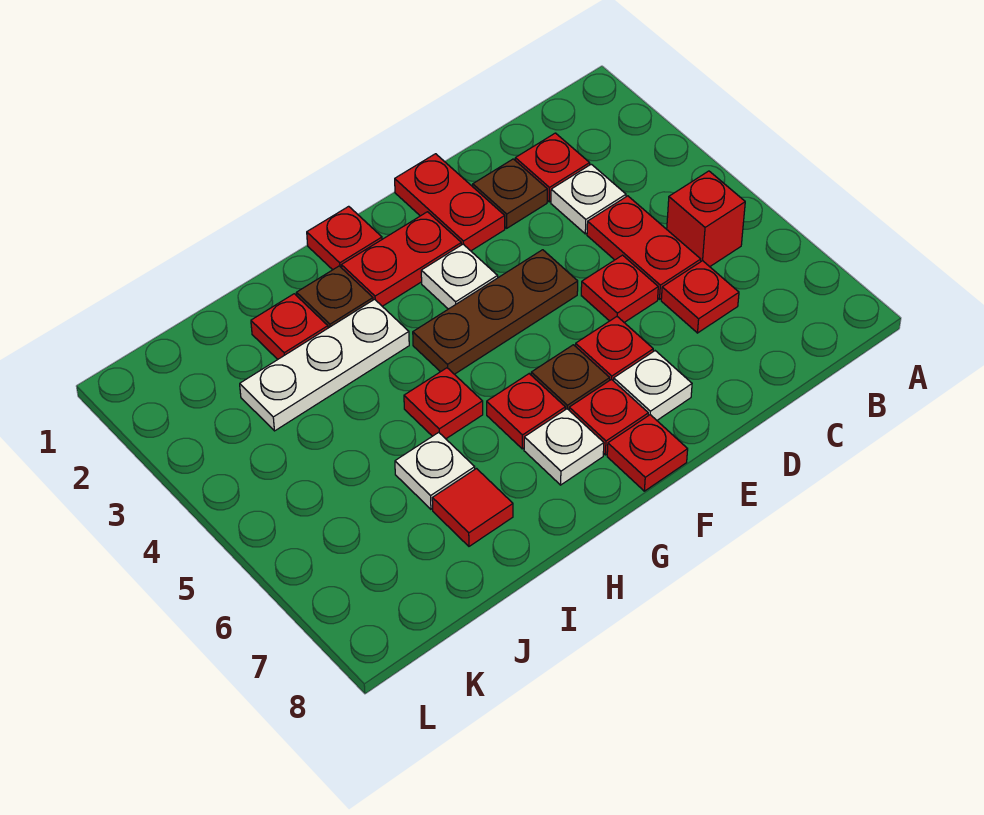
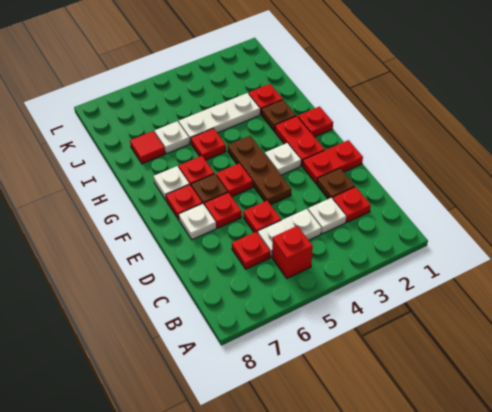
red plate C4:C5 level 1 -> white plate C4:C5 level 1
red plate F8 level 1 -> red plate F5 level 1
white plate H3:J3 level 1 -> white plate I3:I5 level 1

